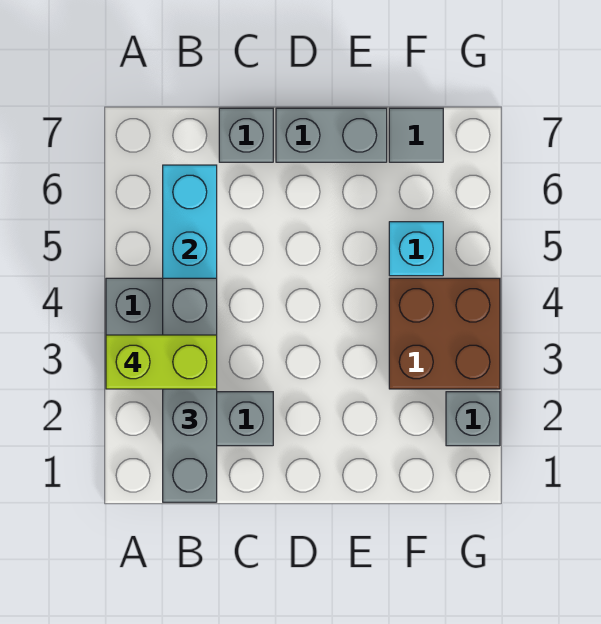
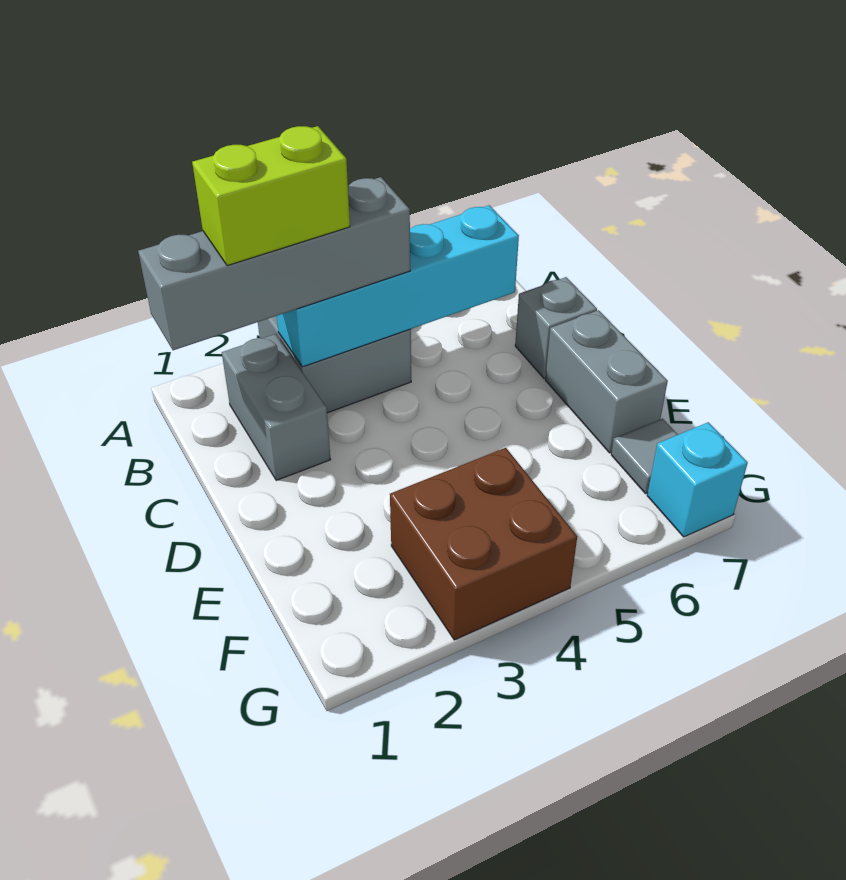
lime brick A3:B3 level 4 -> lime brick B2:B3 level 4
cyan brick F5 level 1 -> cyan brick G7 level 1
grey brick G2 level 1 -> none

